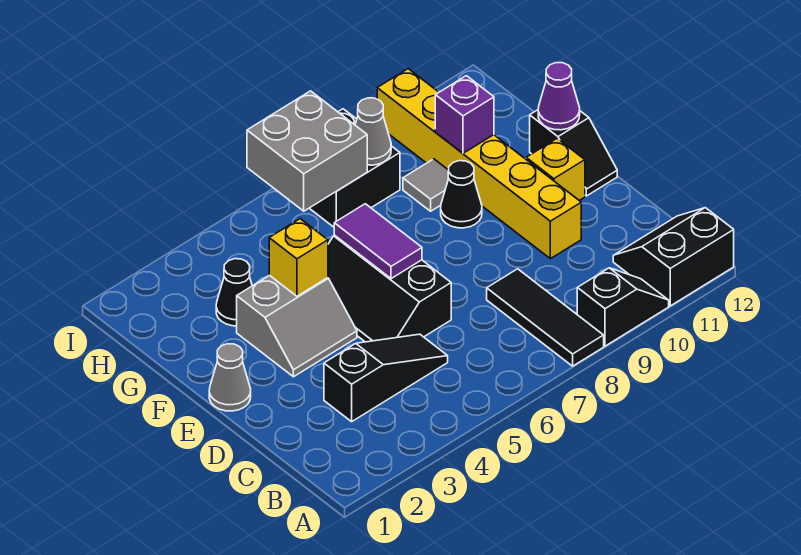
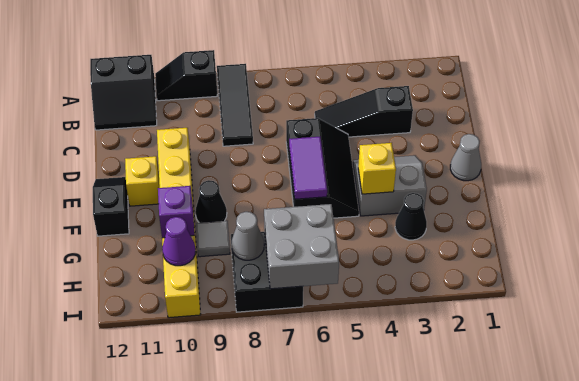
purple cone F12 level 2 -> purple cone H10 level 2

